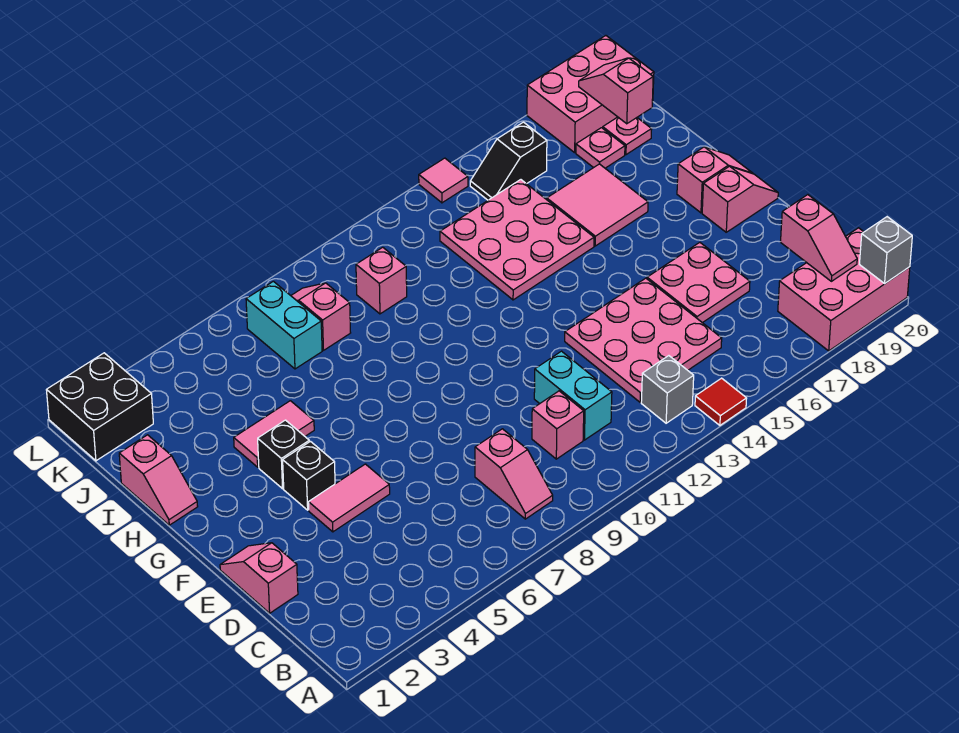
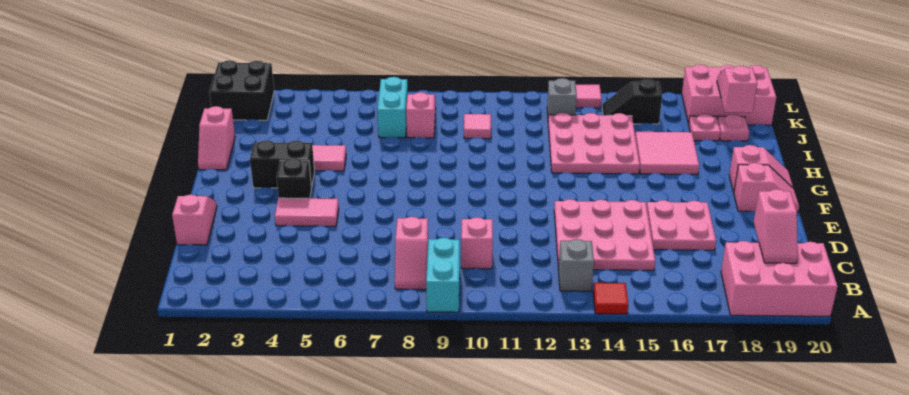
grey brick A20 level 2 -> grey brick K13 level 1
cyan brick C11:D11 level 1 -> cyan brick A9:B9 level 1
black brick G4 level 1 -> black brick G3:G4 level 1
pink brick J10 level 1 -> pink tile J10 level 1

